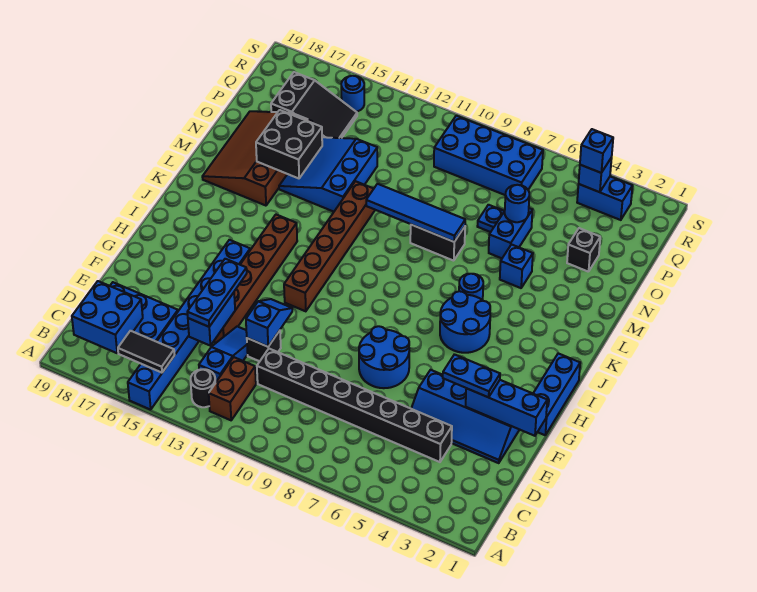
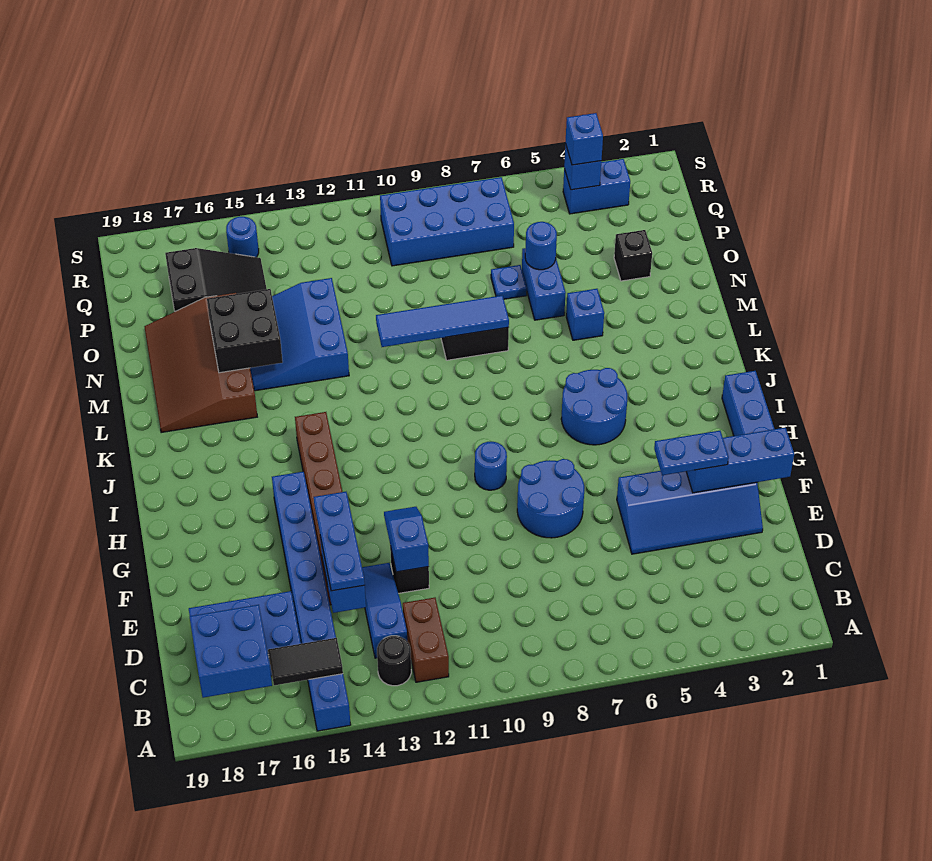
black brick D4:D11 level 1 -> none
brown brick H12:M12 level 1 -> none
blue round brick K6 level 1 -> blue round brick H9 level 1

